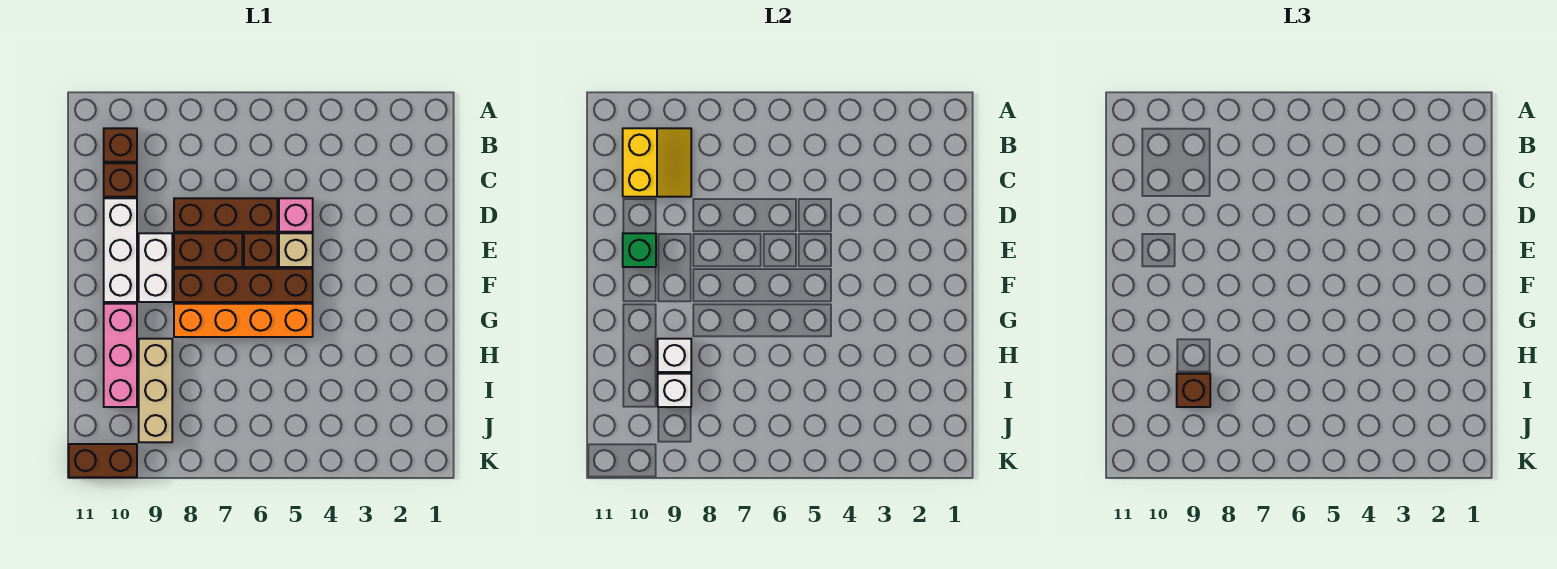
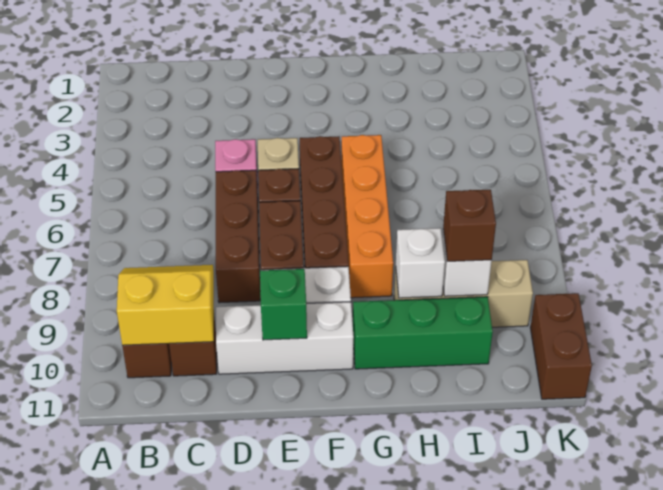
pink brick G10:I10 level 1 -> green brick G10:I10 level 1

